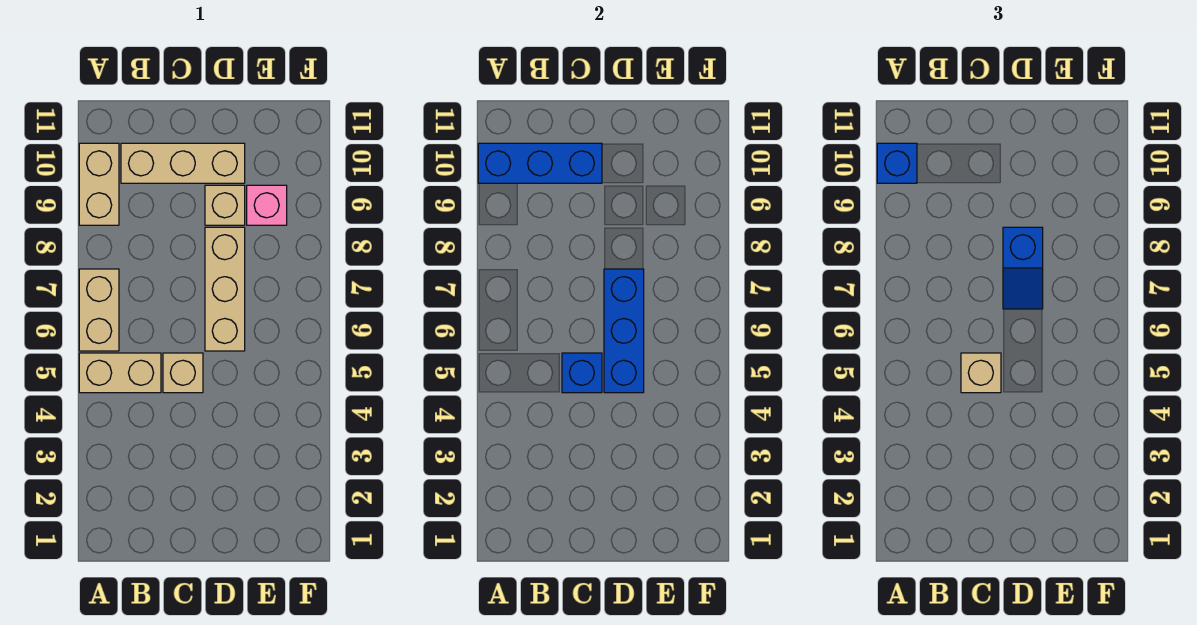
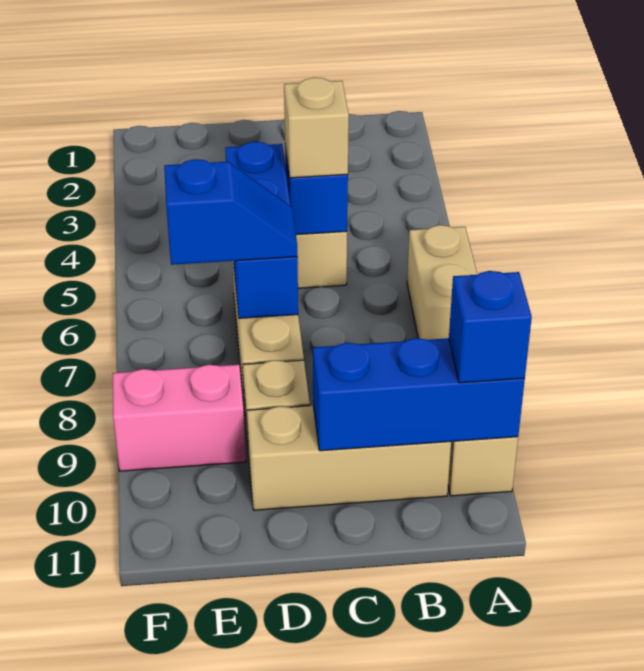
tan brick A5:B5 level 1 -> none
blue slope D7:D8 level 3 top 8 -> blue slope D7:E7 level 3 top E
pink brick E9 level 1 -> pink brick E9:F9 level 1

